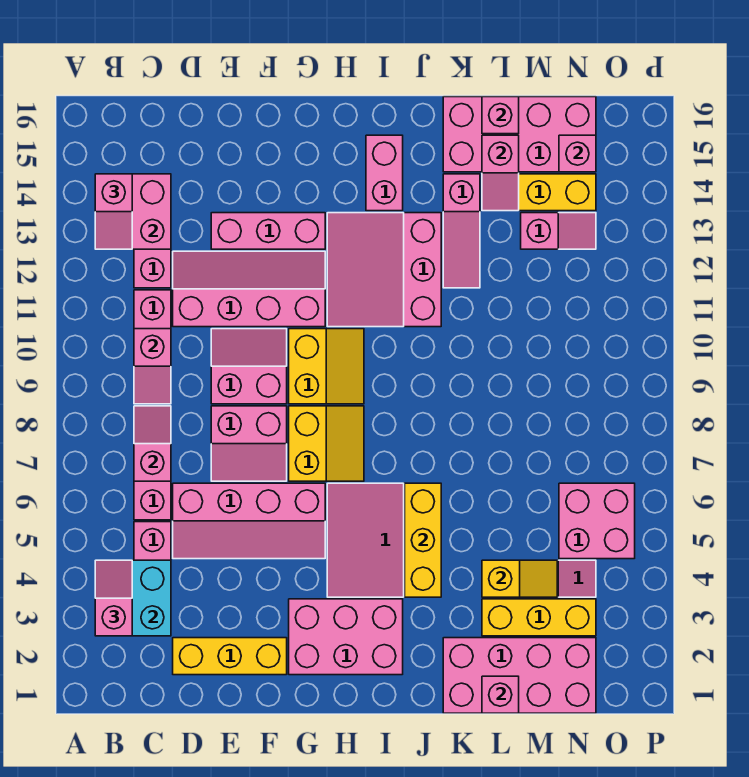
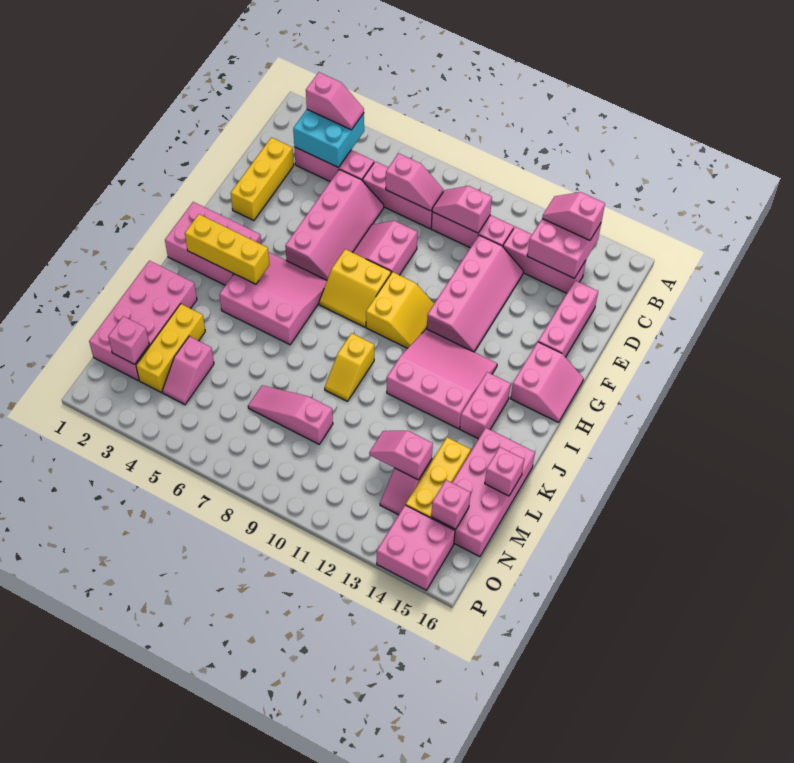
pink slope D5:G6 level 1 top 6 -> pink slope D5:G6 level 1 top 5
pink slope E9:F10 level 1 top 9 -> pink slope G15:H16 level 1 top 15
pink brick E13:G13 level 1 -> pink brick D15:F15 level 1
pink brick G2:I3 level 1 -> pink brick H1:I3 level 1
yellow slope G9:H10 level 1 top G -> yellow slope G9:H10 level 1 top 9
pink brick I14:I15 level 1 -> pink brick I14:J14 level 1
yellow brick J4:J6 level 2 -> yellow brick I2:I4 level 2
pink slope K12:K14 level 1 top 14 -> pink slope M7:M9 level 1 top 9
pink brick L1 level 2 -> pink brick N2 level 2
yellow slope L4:M4 level 2 top L -> yellow slope J9:K9 level 1 top J
pink slope L14:L15 level 2 top 15 -> pink slope M12:M13 level 2 top 13
pink brick N5:O6 level 1 -> pink brick O14:P15 level 1

